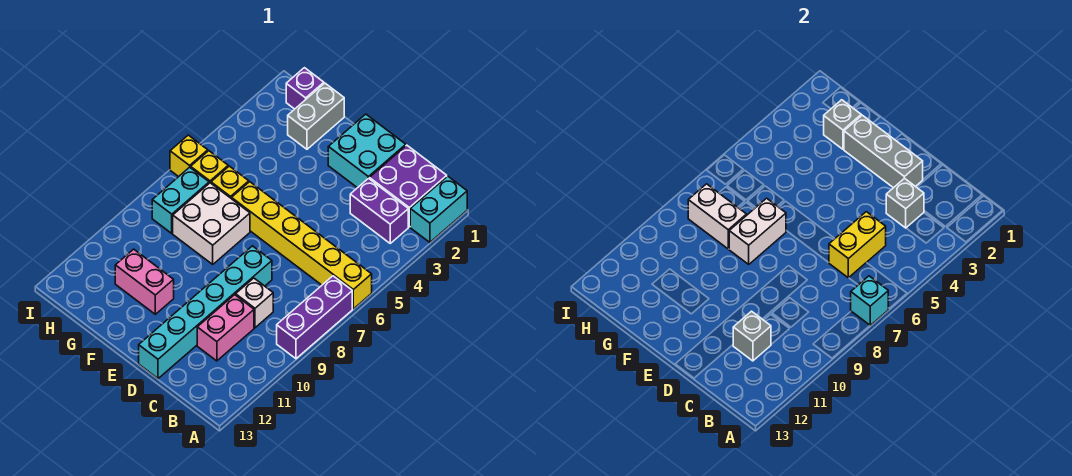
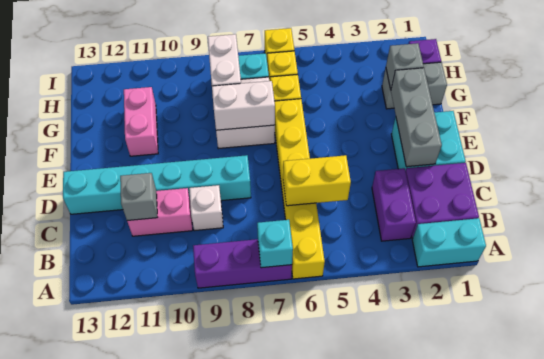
grey brick C3 level 2 -> none

